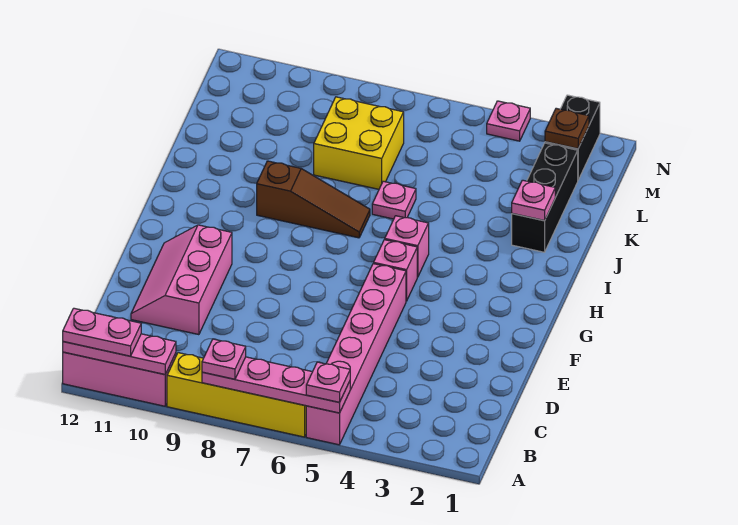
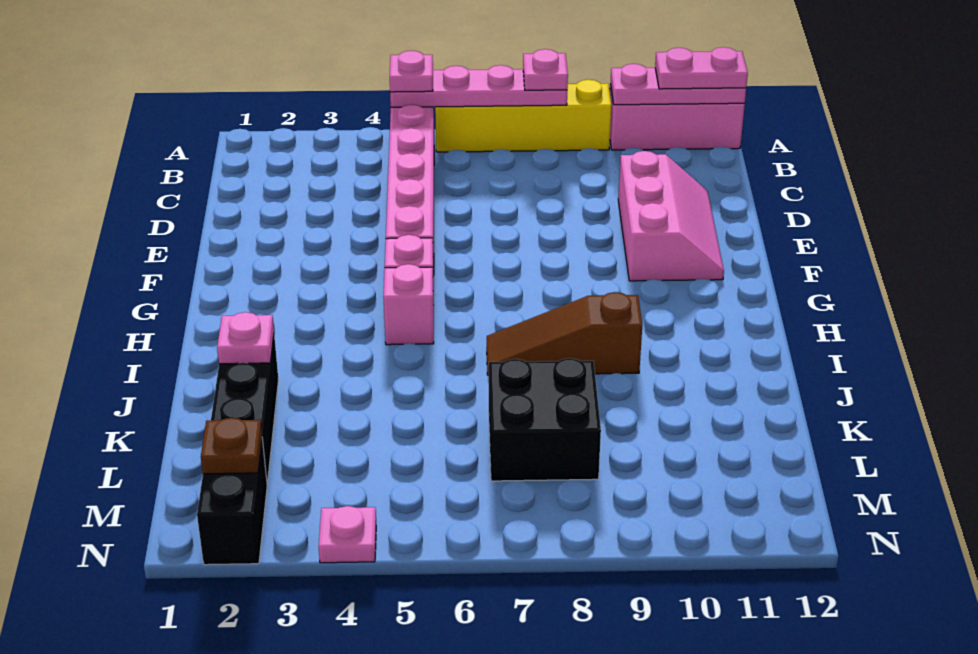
pink plate J6 level 1 -> none
yellow brick K7:L8 level 1 -> black brick K7:L8 level 1

